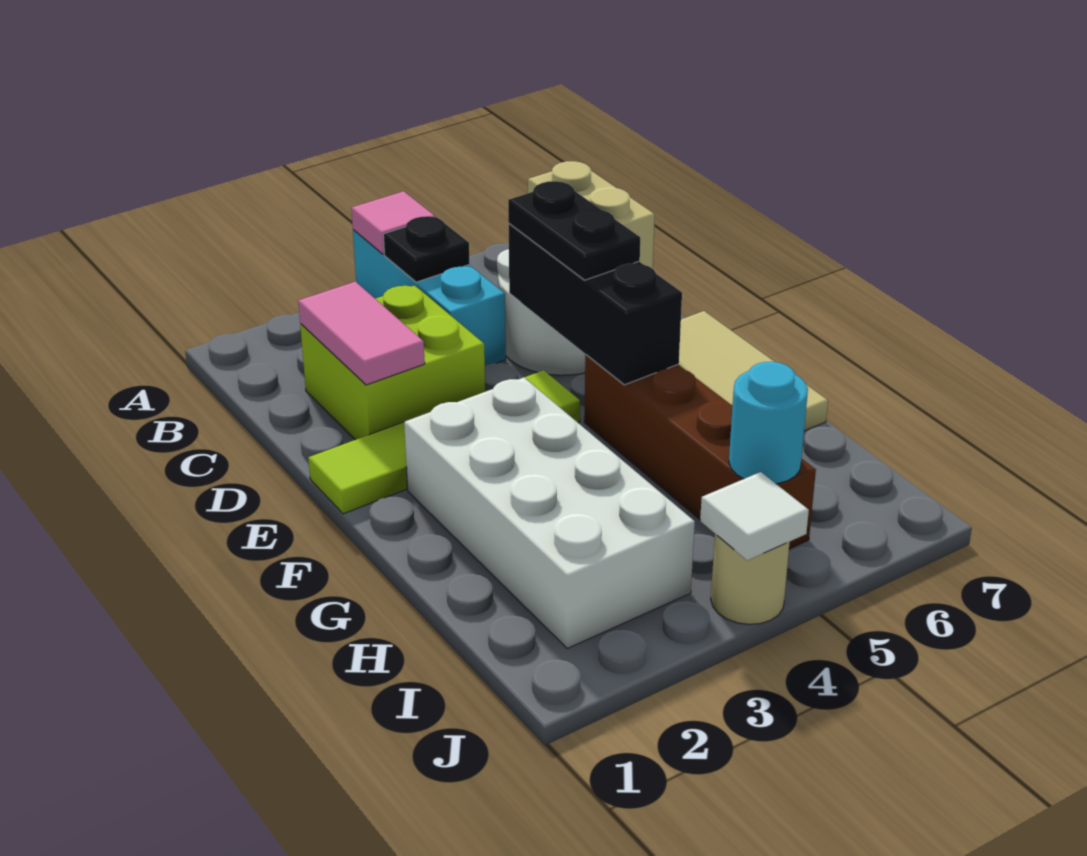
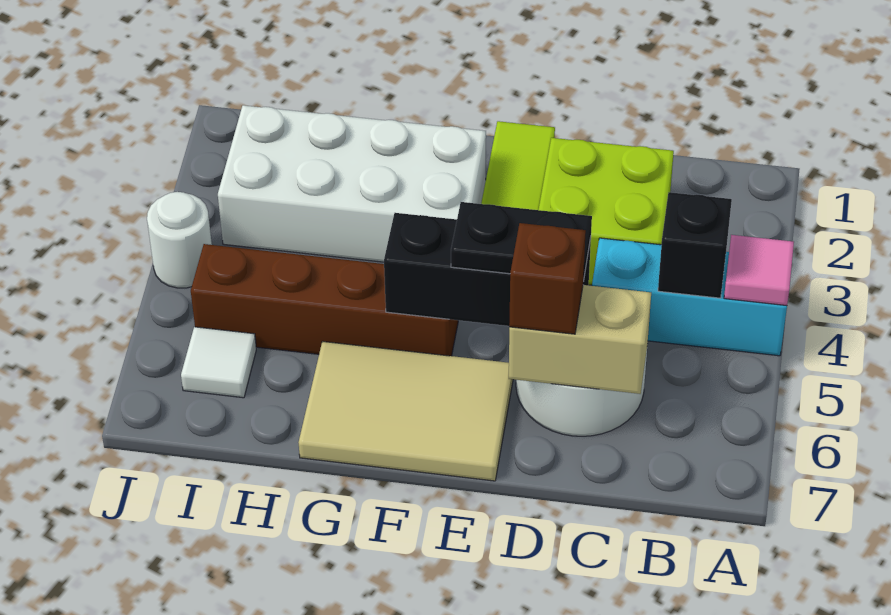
black plate B4 level 2 -> black brick B4 level 2
pink tile C2:D2 level 2 -> none
none -> brown brick D6 level 3
cyan round brick I5 level 2 -> none
tan round brick J4 level 1 -> white round brick J4 level 1
white tile J4 level 2 -> white tile I6 level 1

